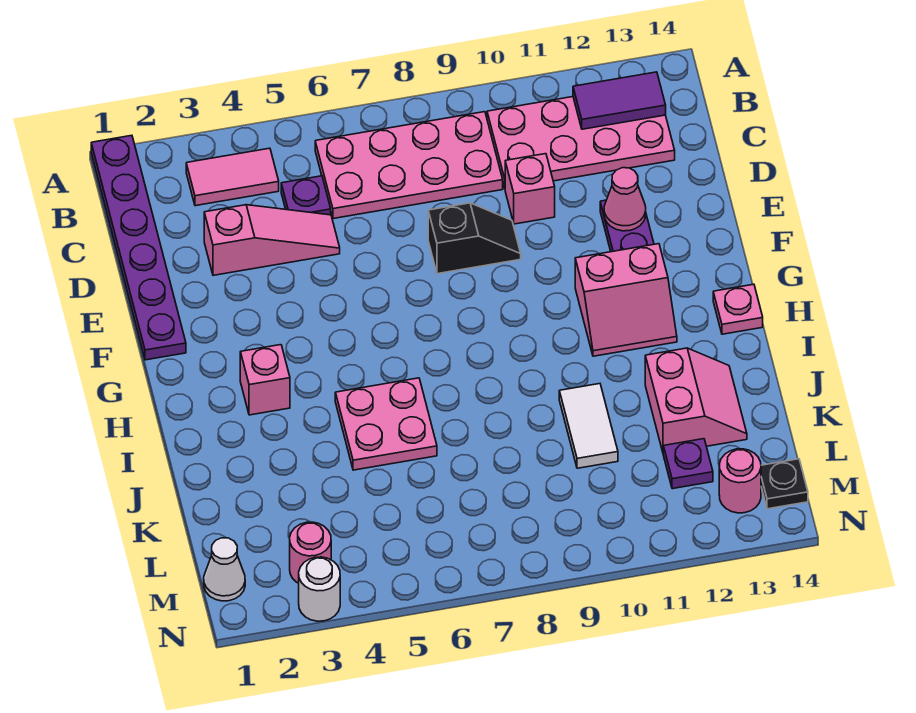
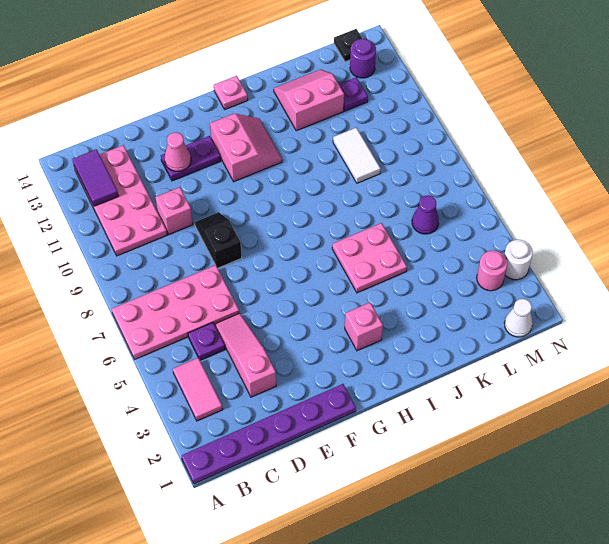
pink plate B6:C9 level 1 -> pink plate A6:D7 level 1
white tile J10:K10 level 1 -> white tile K9:K10 level 1
none -> purple cone L6 level 1
pink round brick M13 level 1 -> purple round brick M13 level 1

